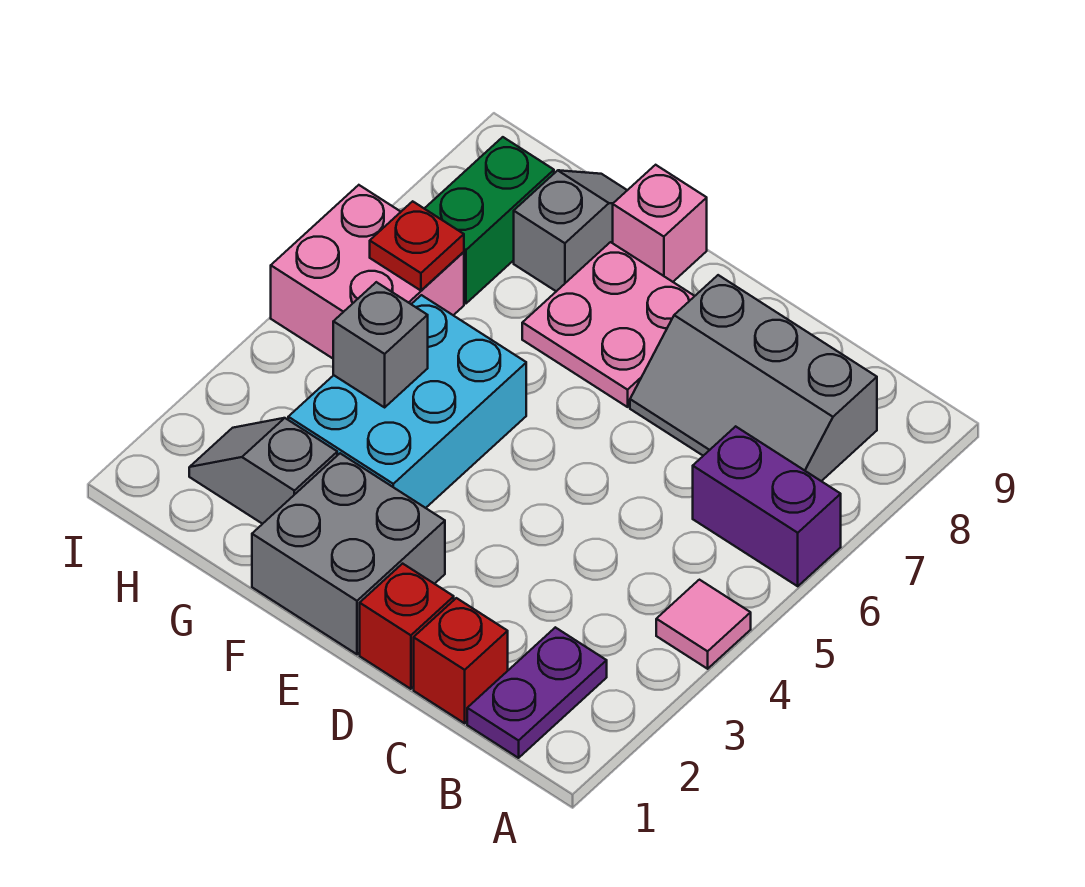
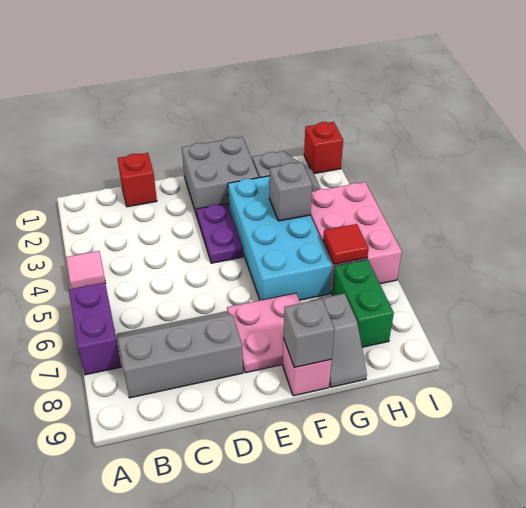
purple brick A6:B6 level 1 -> purple brick A6:A7 level 1
purple plate B1:B2 level 1 -> purple plate E3:E4 level 1
red brick D1 level 1 -> red brick I1 level 1
cyan brick F3:G5 level 1 -> cyan brick F3:G6 level 1
none -> grey brick F9 level 2
pink brick H5:I6 level 1 -> pink brick H4:I6 level 1
red plate H6 level 2 -> red tile H6 level 2

